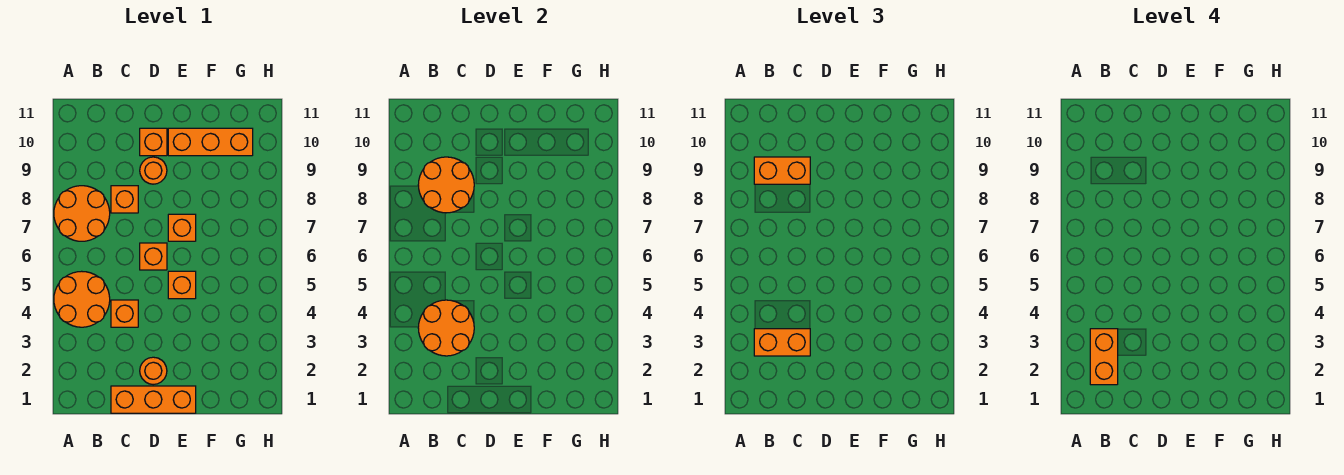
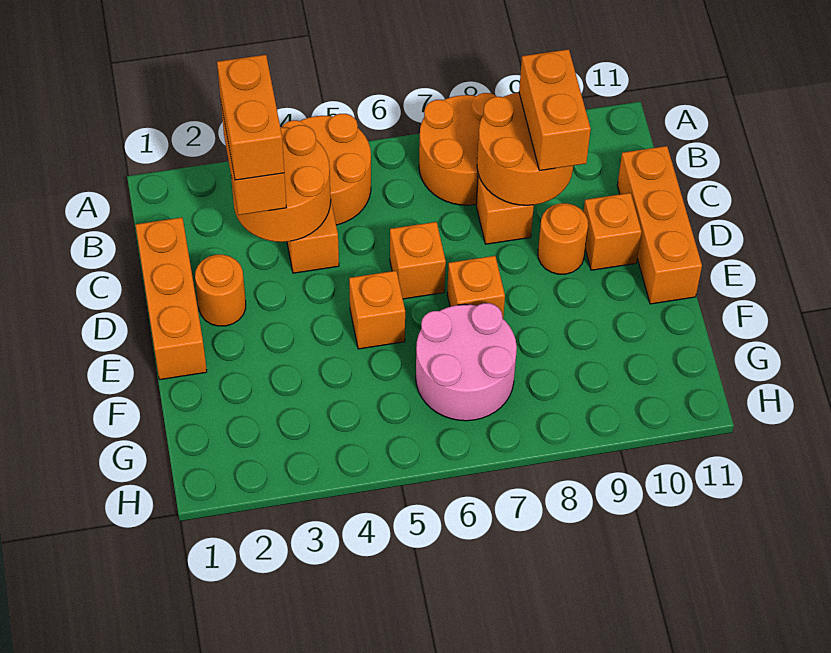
orange brick B2:B3 level 4 -> orange brick B3:C3 level 4
orange brick E10:G10 level 1 -> orange brick C11:E11 level 1
none -> pink round brick F6:G7 level 1

